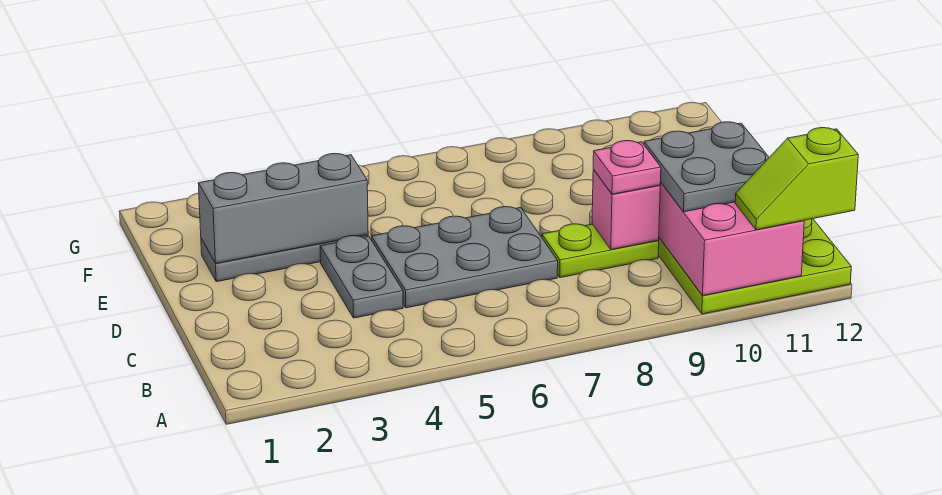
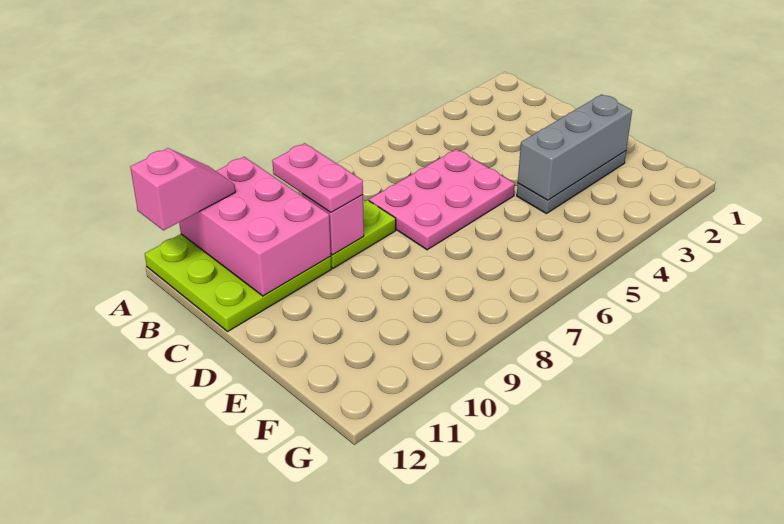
lime slope A11:A12 level 3 top 12 -> pink slope A11:A12 level 3 top 12
grey plate B10:C11 level 3 -> none
grey plate C4:D4 level 1 -> none
grey plate C5:D7 level 1 -> pink plate C5:D7 level 1
pink plate C9 level 3 -> pink plate B9:C9 level 3

